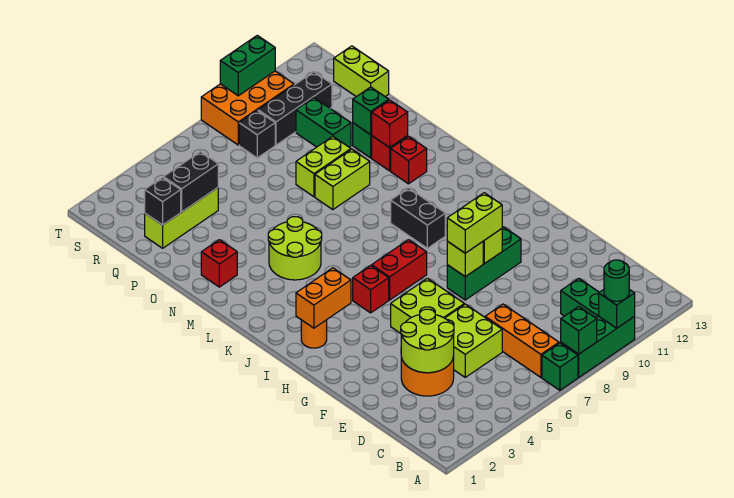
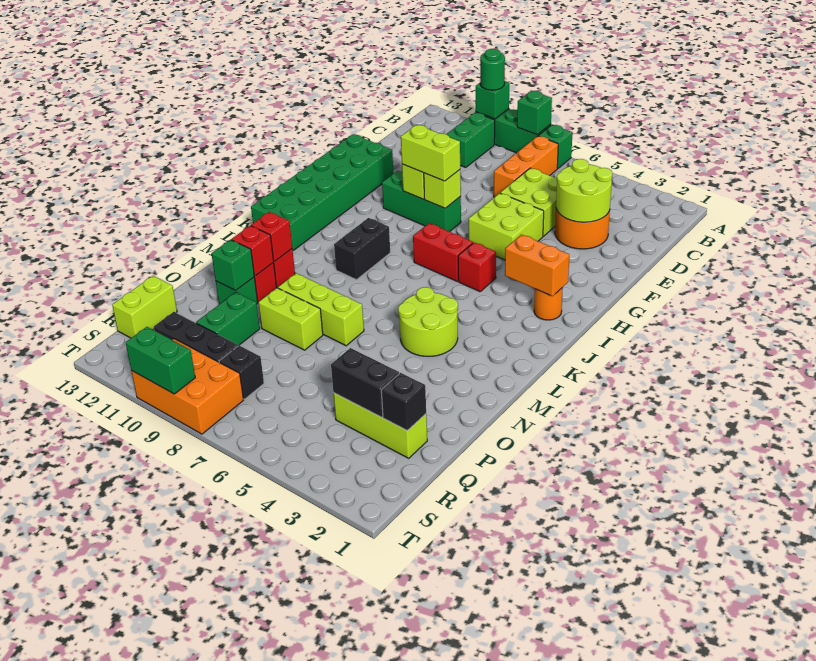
none -> green brick F12:K13 level 1
red brick N2 level 1 -> red brick M11 level 2
lime brick N8:N9 level 1 -> lime brick N7:N9 level 1

